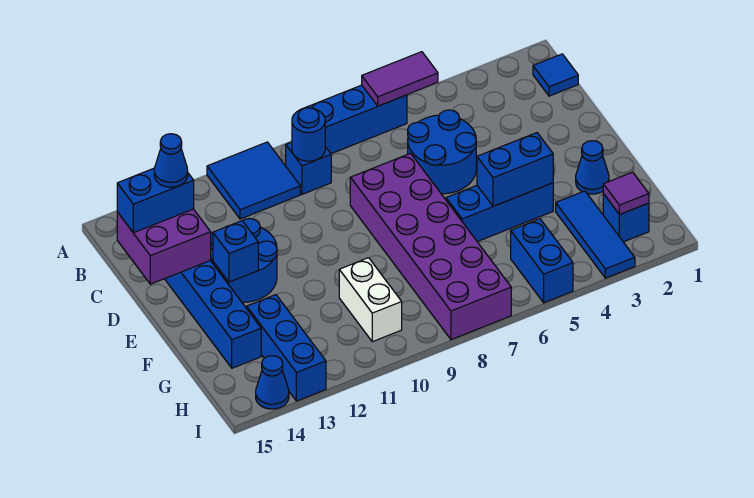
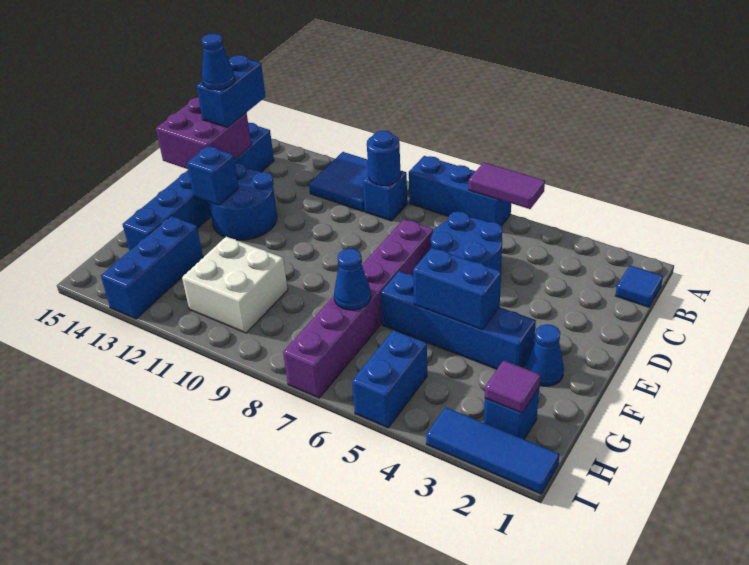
blue brick C14:C15 level 3 -> blue brick B14:C14 level 3
purple brick D7:I8 level 1 -> purple brick D7:I7 level 1
blue brick F4:F6 level 1 -> blue brick F3:F6 level 1
blue tile G3:I3 level 1 -> blue tile I1:I3 level 1
white brick G10:H10 level 1 -> white brick G10:H11 level 1
blue cone I14 level 1 -> blue cone G7 level 2

